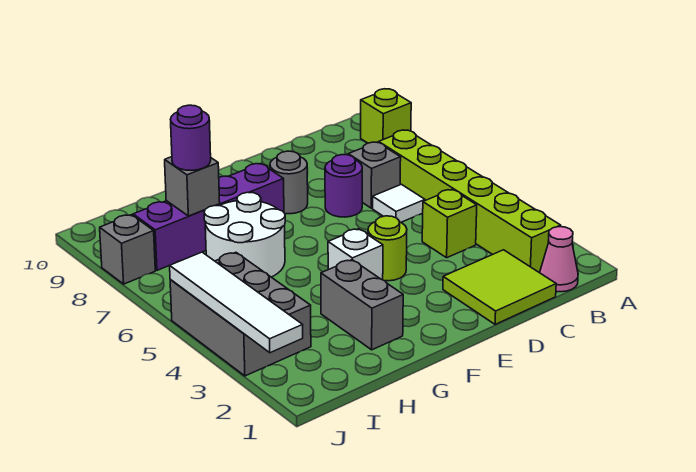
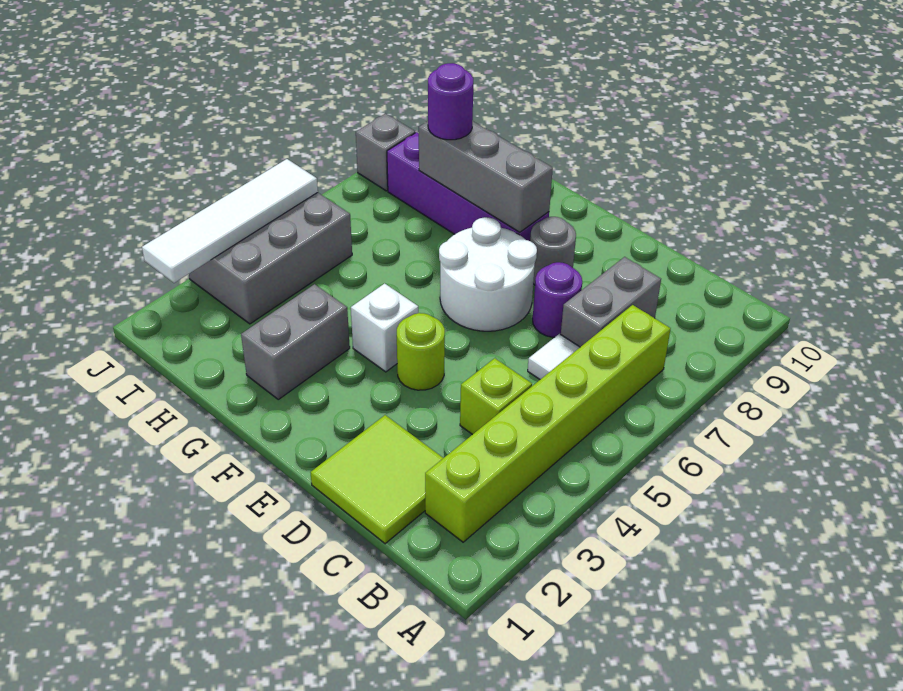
lime brick A9 level 1 -> none
pink cone B1 level 1 -> none
grey brick C7 level 1 -> grey brick C7:C8 level 1
white round brick G6:H7 level 1 -> white round brick E6:F7 level 1
grey brick H8 level 2 -> grey brick F8:H8 level 2

